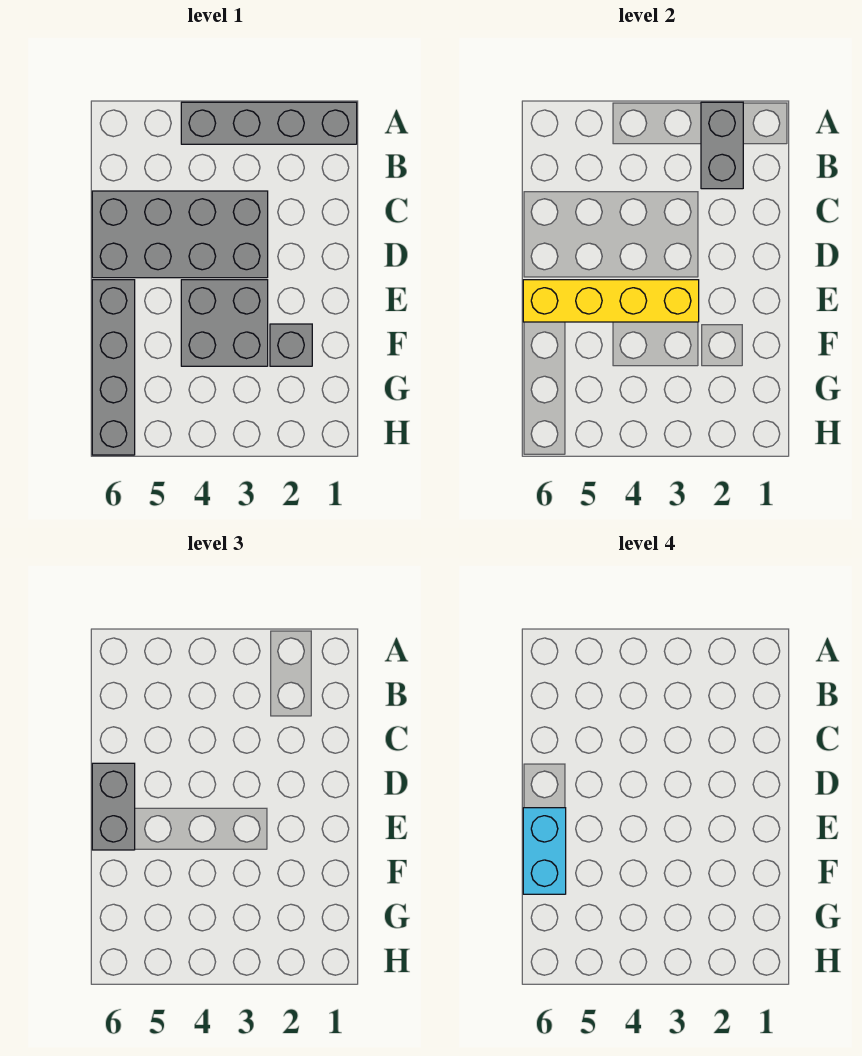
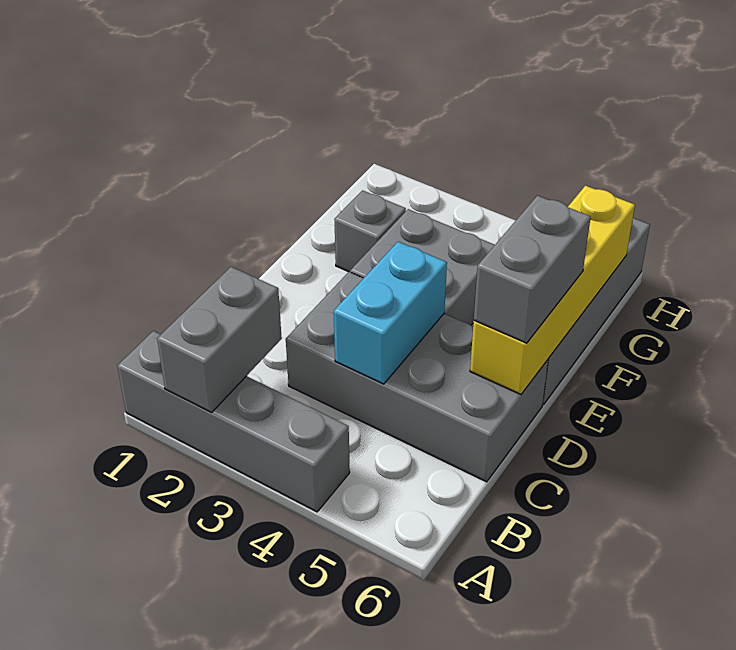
yellow brick E3:E6 level 2 -> yellow brick D6:G6 level 2
cyan brick E6:F6 level 4 -> cyan brick C4:D4 level 2

